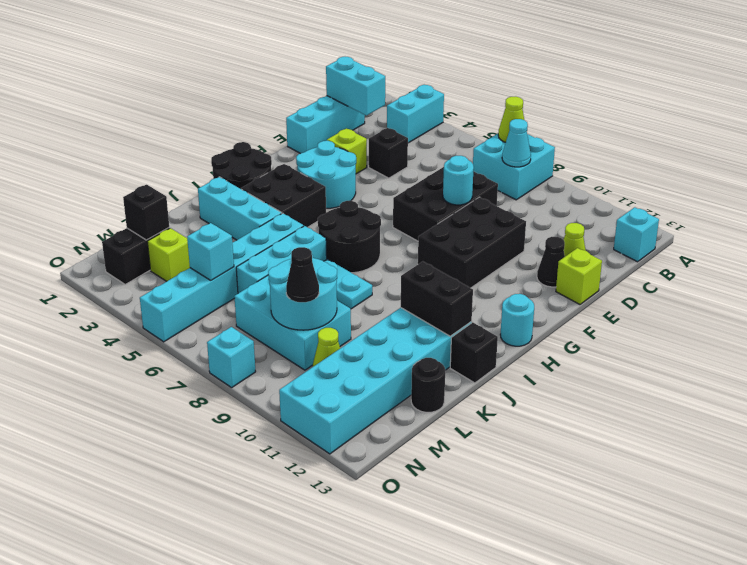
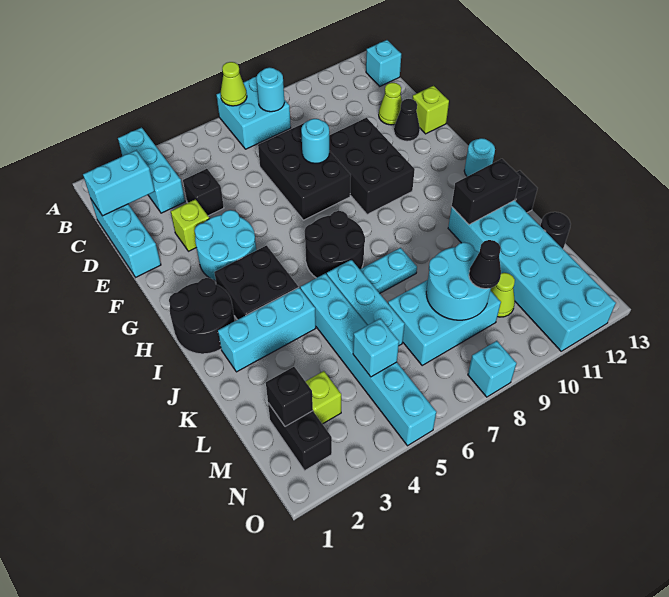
cyan brick A3:B3 level 1 -> cyan brick A3:C3 level 1
cyan cone B8 level 2 -> cyan round brick B8 level 2

